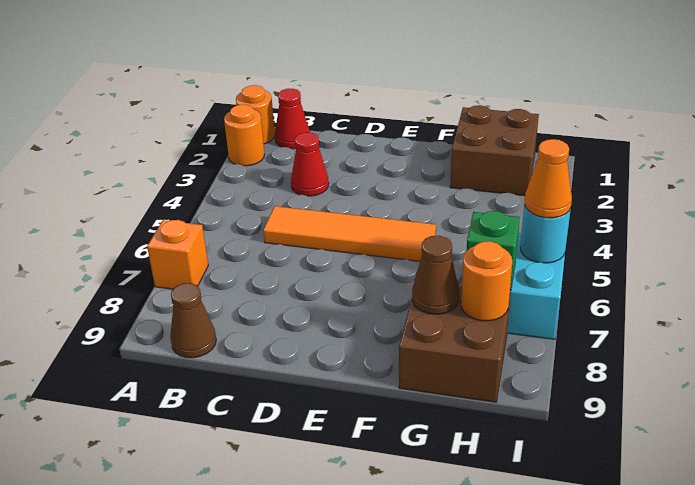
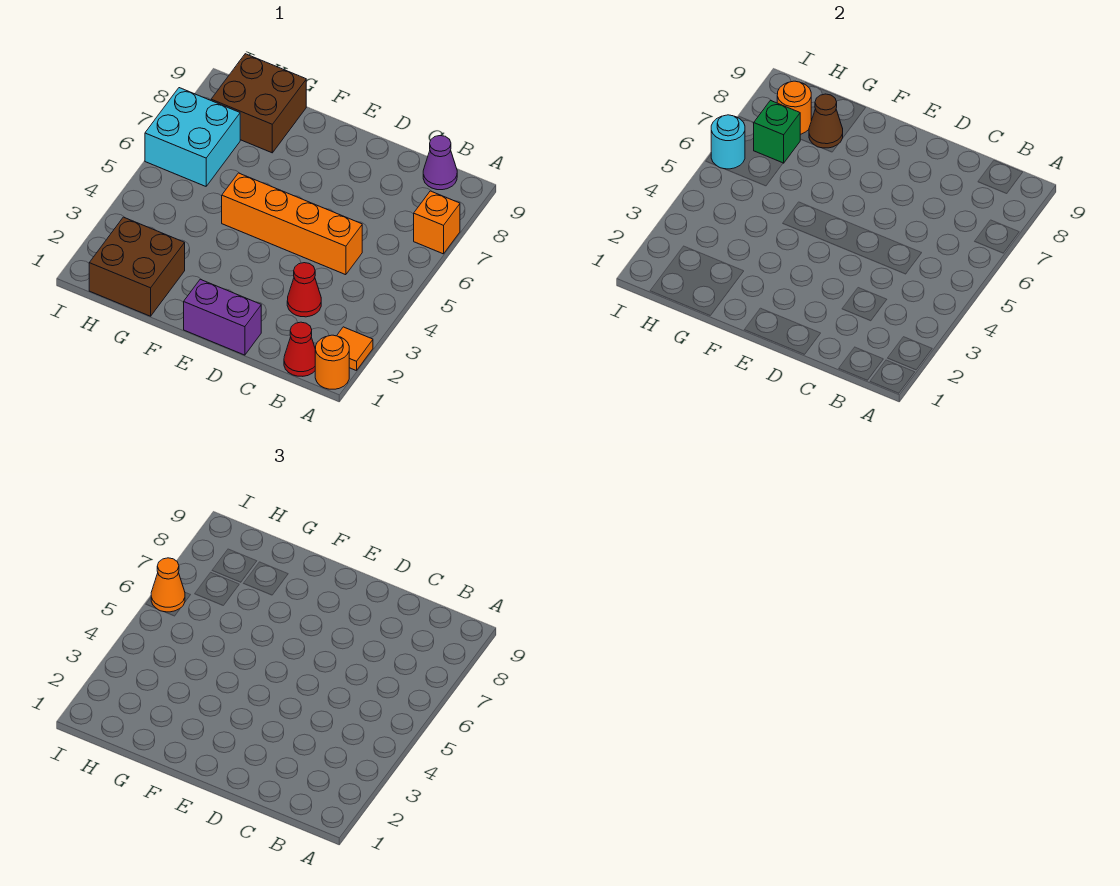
orange round brick A2 level 1 -> orange tile A2 level 1
brown cone B9 level 1 -> purple cone B9 level 1
orange tile C5:F5 level 1 -> orange brick C5:F5 level 1
none -> purple brick D1:E1 level 1

